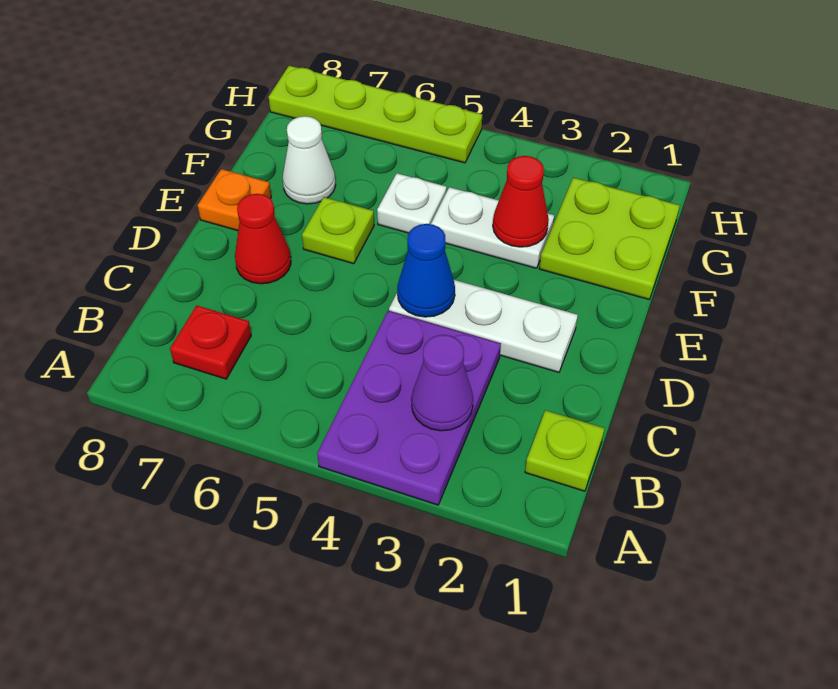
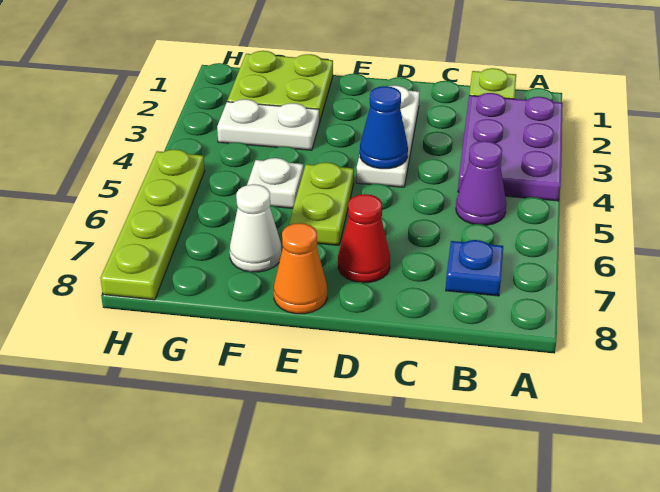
purple plate A3:C4 level 1 -> purple plate A2:B4 level 1
purple cone B3 level 2 -> purple cone B5 level 1
red plate B7 level 1 -> blue plate B7 level 1
lime plate E6 level 1 -> lime plate E5:E6 level 1
orange plate E8 level 1 -> orange cone E8 level 1
white plate F3:F4 level 1 -> white plate F3:G3 level 1
red cone F3 level 2 -> none

